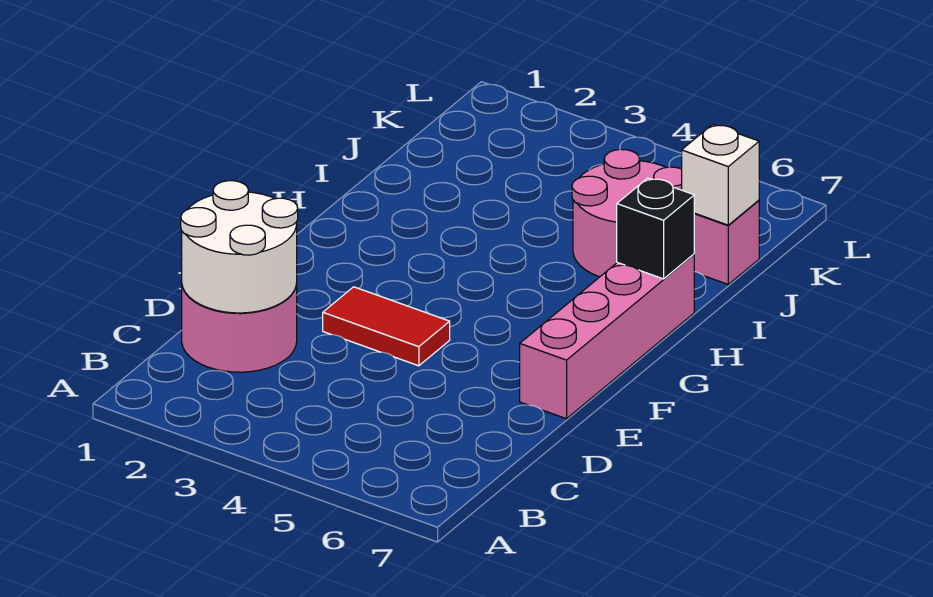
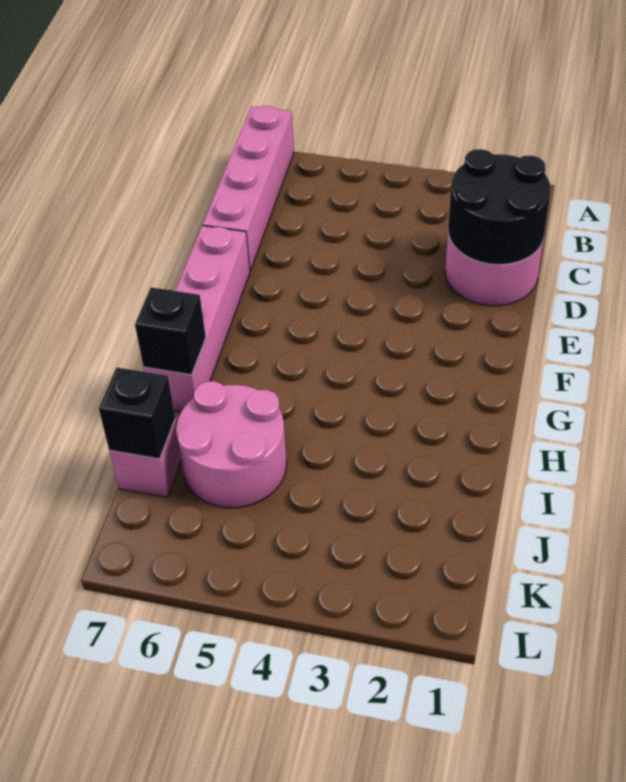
none -> pink brick A7:D7 level 1
white round brick C1:D2 level 2 -> black round brick C1:D2 level 2
red tile E3:E4 level 1 -> none
white brick J7 level 2 -> black brick J7 level 2

